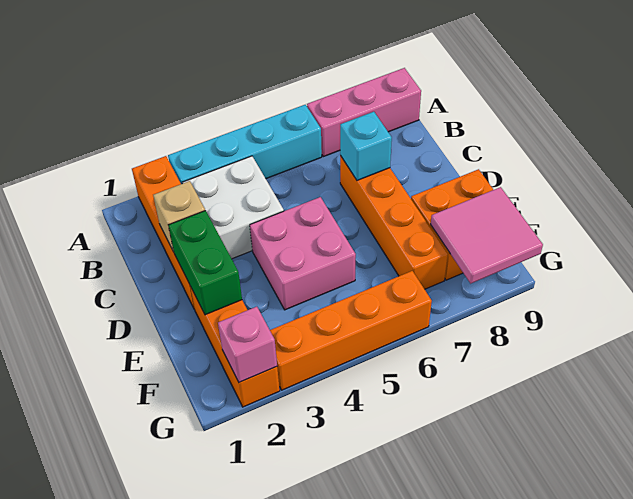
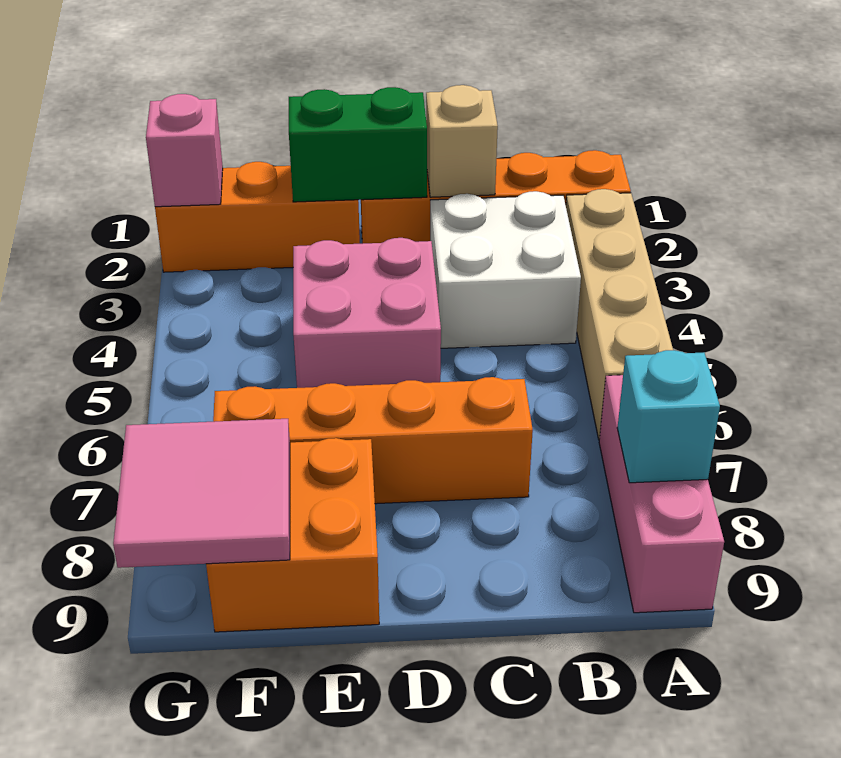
cyan brick A3:A6 level 1 -> tan brick A3:A6 level 1
cyan brick C7 level 2 -> cyan brick A8 level 2
orange brick G3:G6 level 1 -> none

